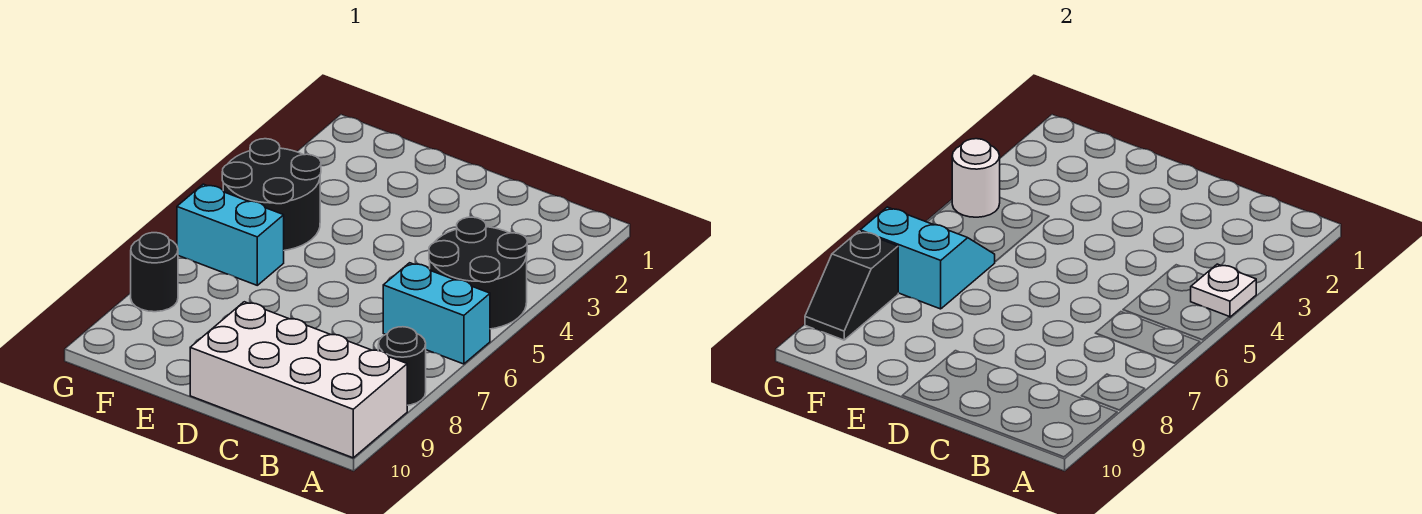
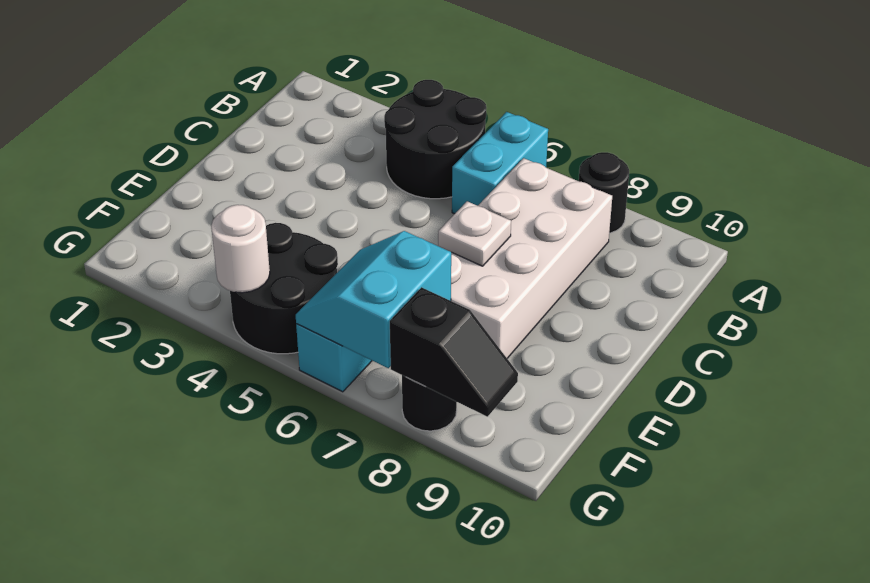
white plate A4 level 2 -> white plate D7 level 2
white brick A9:D10 level 1 -> white brick B7:E8 level 1

